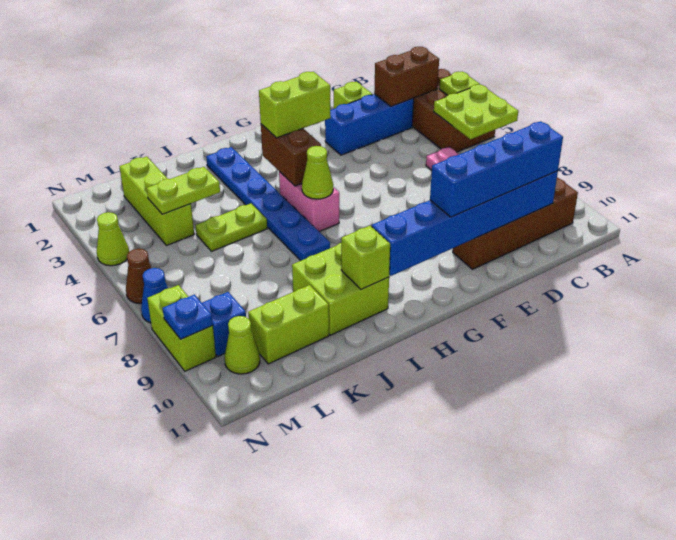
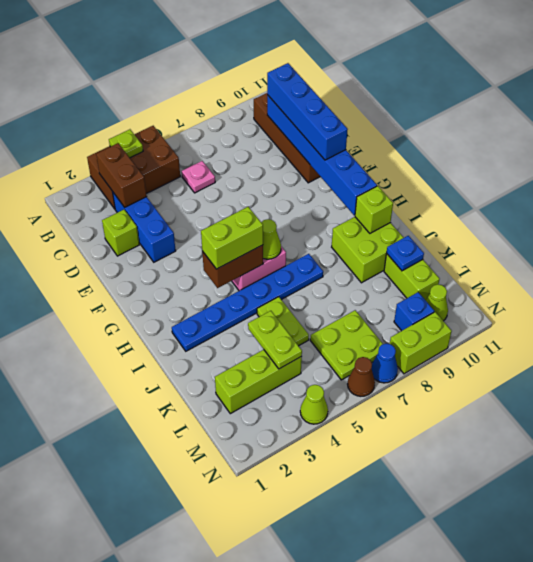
lime plate A5:B6 level 2 -> lime plate L6:M7 level 1
lime brick G4:H4 level 3 -> lime brick H4:H5 level 3
blue plate N9 level 2 -> blue plate K10 level 2

